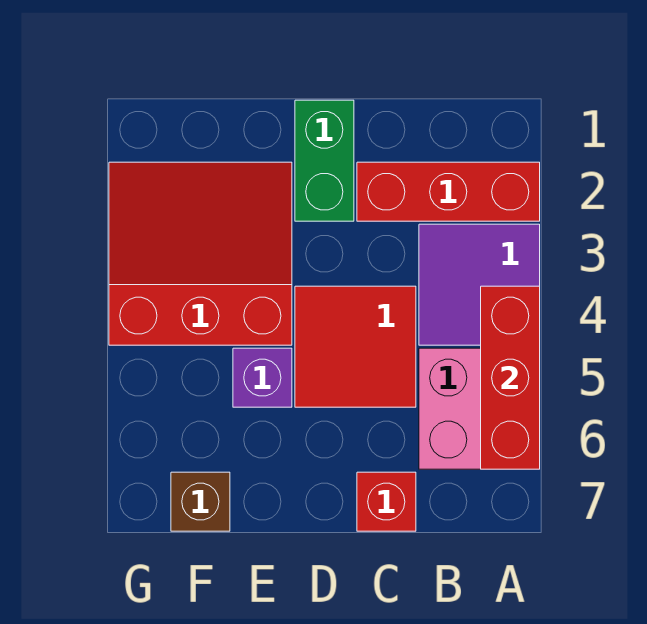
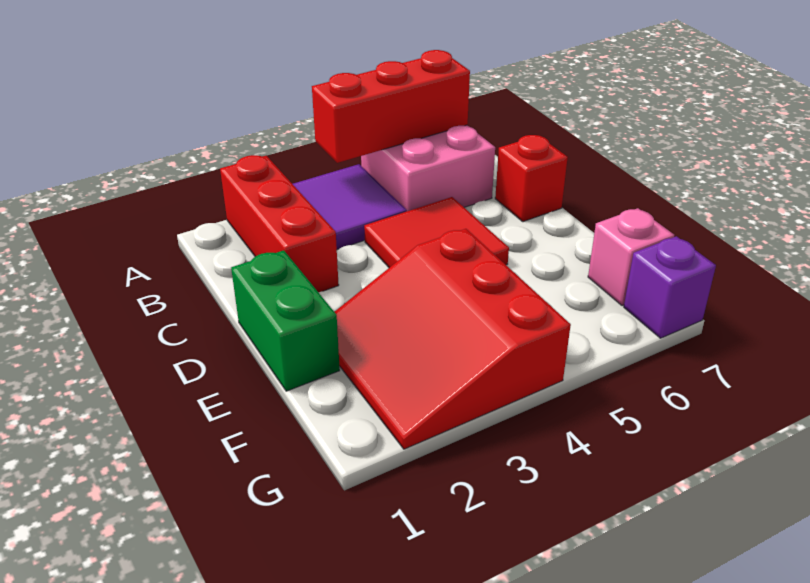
green brick D1:D2 level 1 -> green brick D1:E1 level 1
purple brick E5 level 1 -> purple brick G7 level 1
brown brick F7 level 1 -> pink brick F7 level 1

